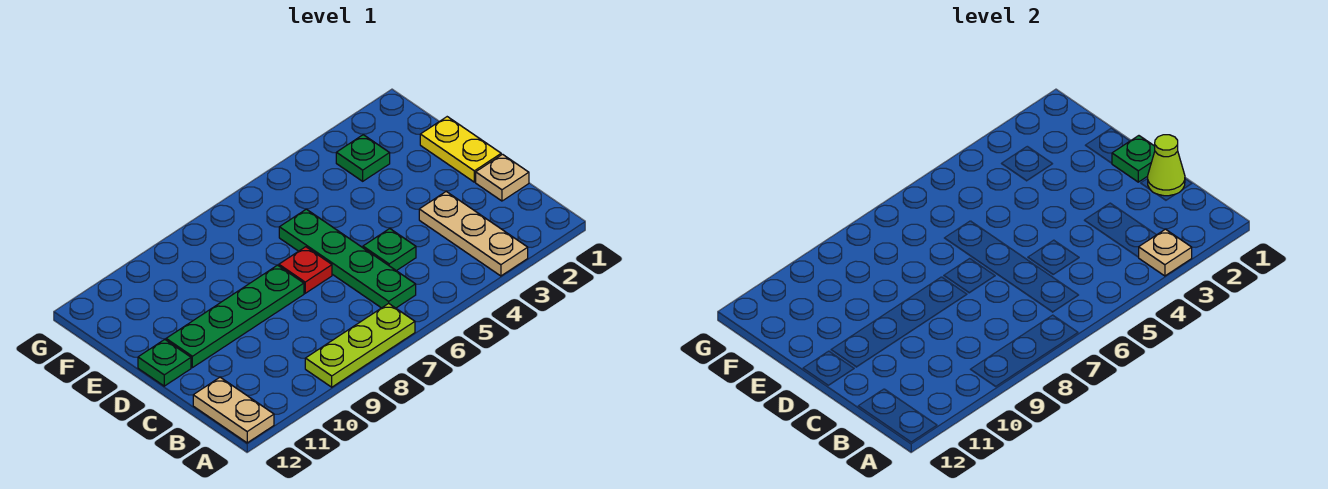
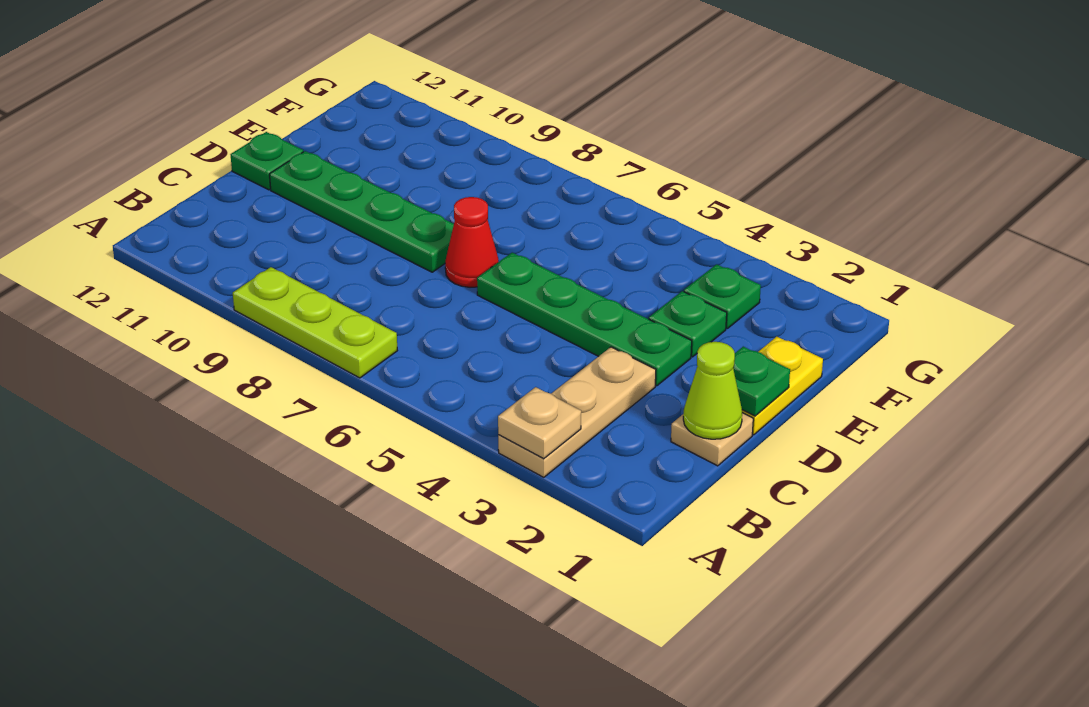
tan plate A12:B12 level 1 -> none
green plate B6:E6 level 1 -> green plate D3:D6 level 1
green plate C5 level 1 -> green plate E3 level 1
red plate D7 level 1 -> red cone D7 level 1

